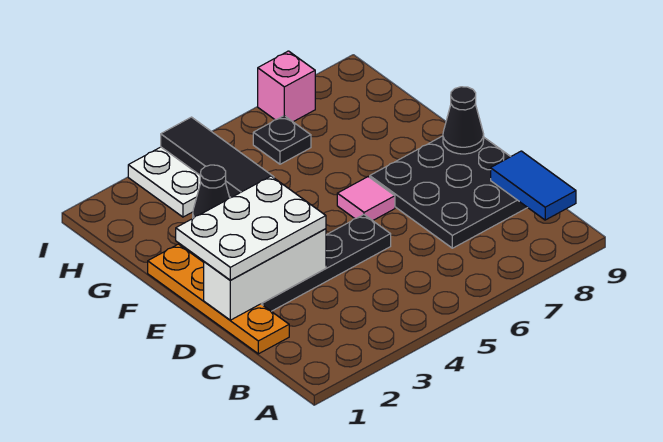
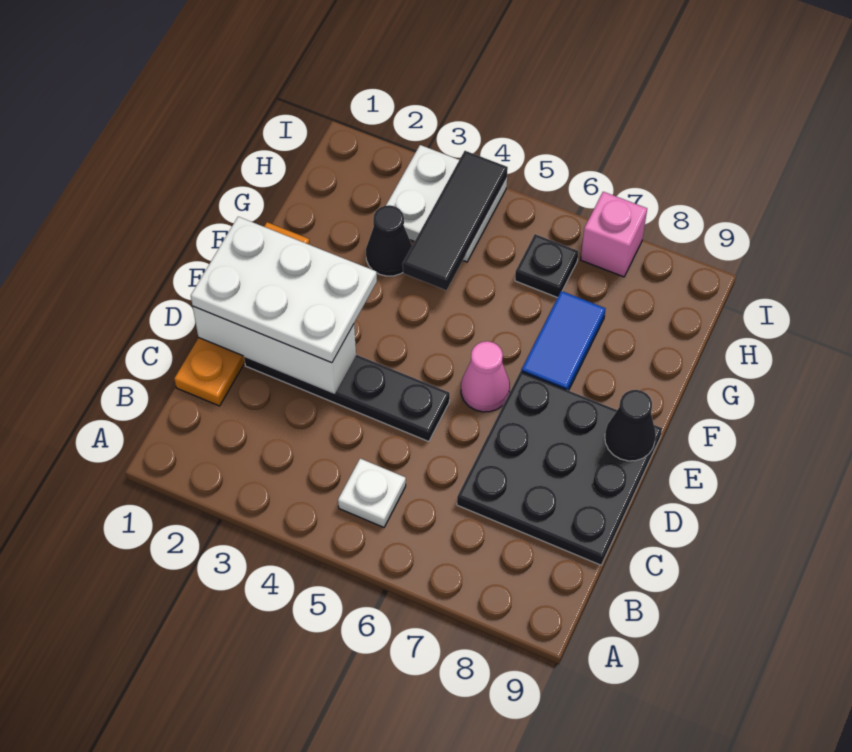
none -> white plate B5 level 1
blue tile B9:C9 level 2 -> blue tile F7:G7 level 1
pink tile E6 level 1 -> pink cone E6 level 1

